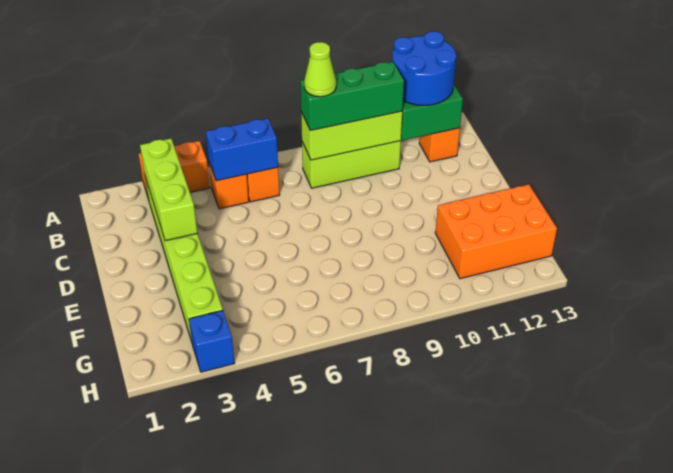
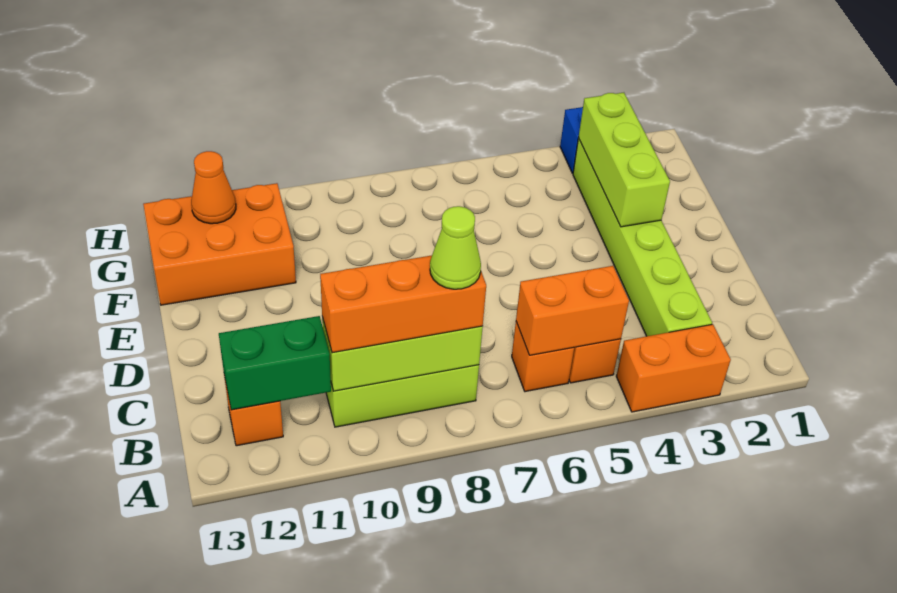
blue round brick A11:B12 level 3 -> none
lime brick B3:D3 level 2 -> lime brick E3:G3 level 2
blue brick B5:B6 level 2 -> orange brick B5:B6 level 2
green brick B8:B10 level 3 -> orange brick B8:B10 level 3
none -> orange cone G12 level 2

